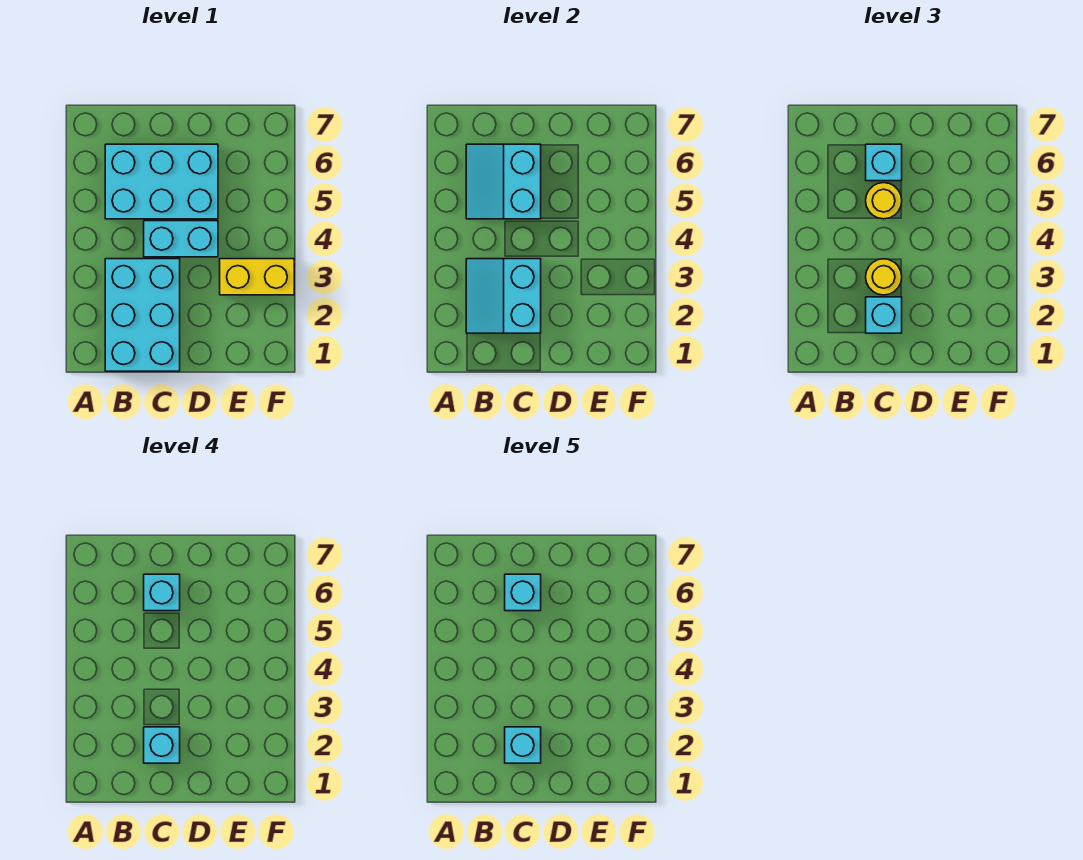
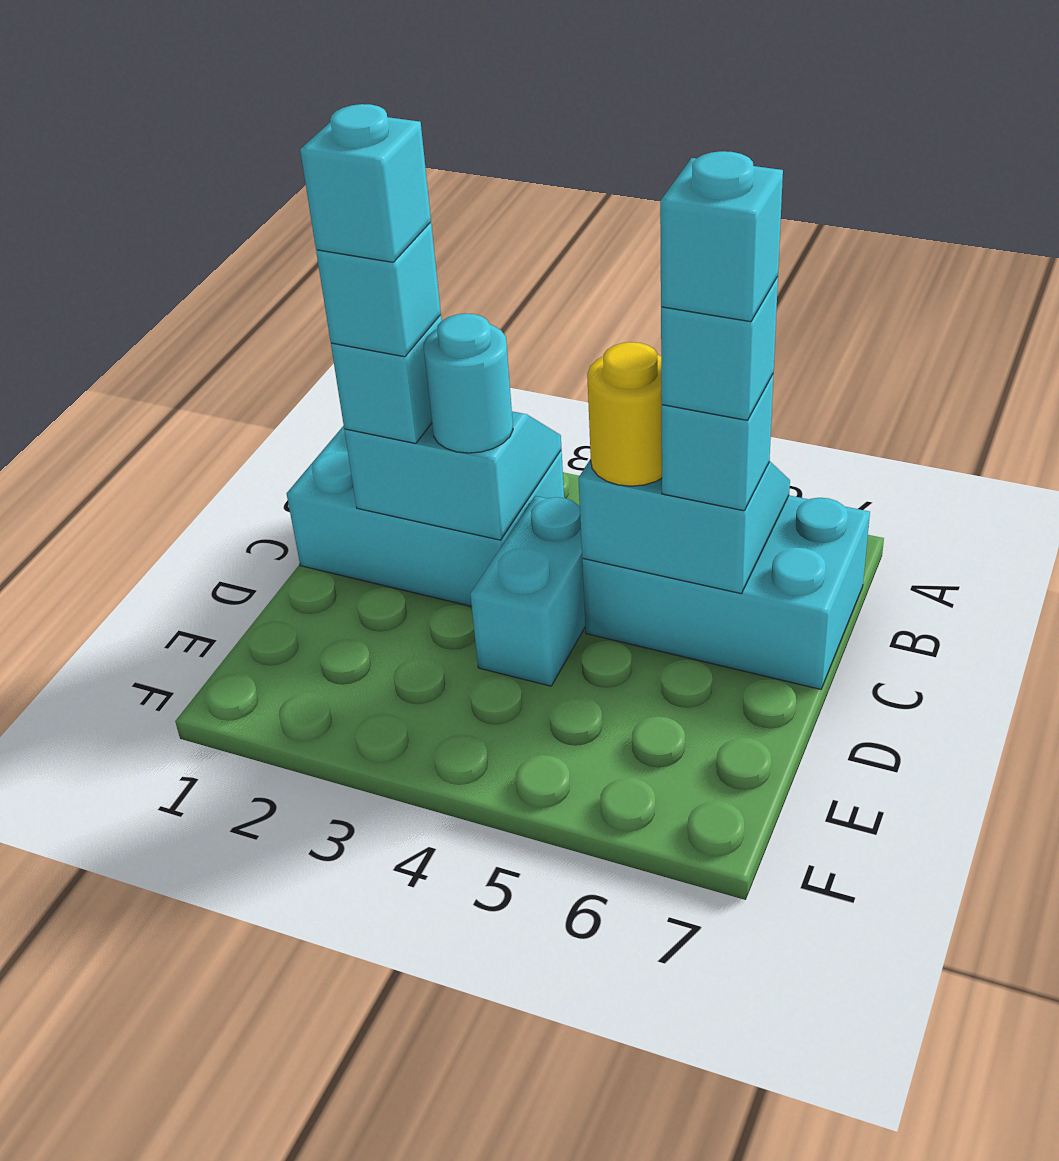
cyan brick B5:D6 level 1 -> cyan brick B5:C7 level 1
yellow round brick C3 level 3 -> cyan round brick C3 level 3
yellow brick E3:F3 level 1 -> none

